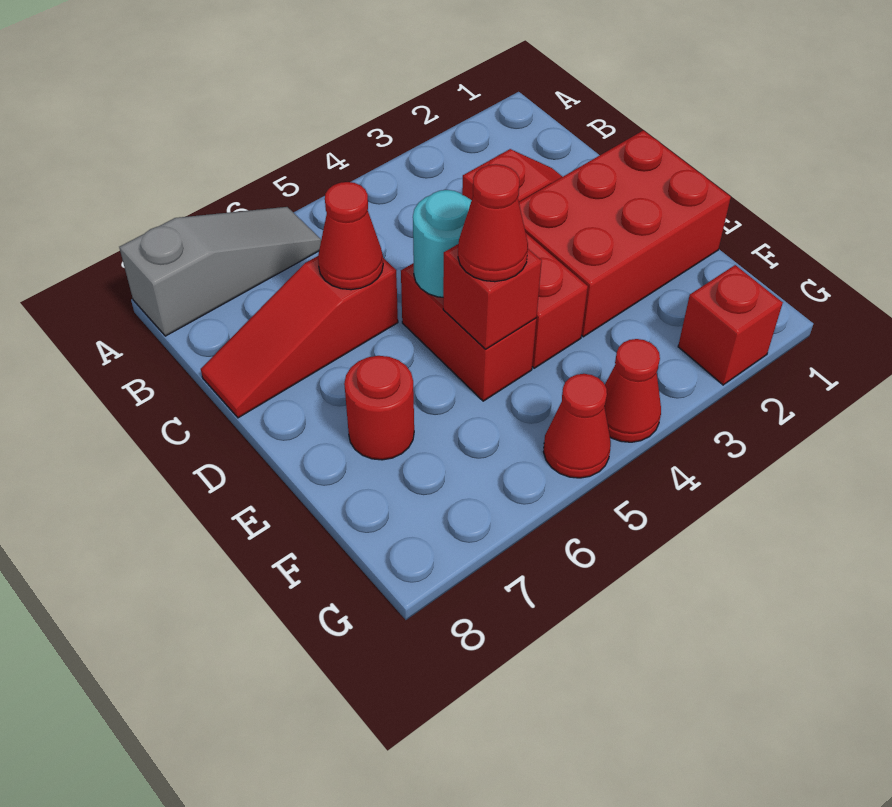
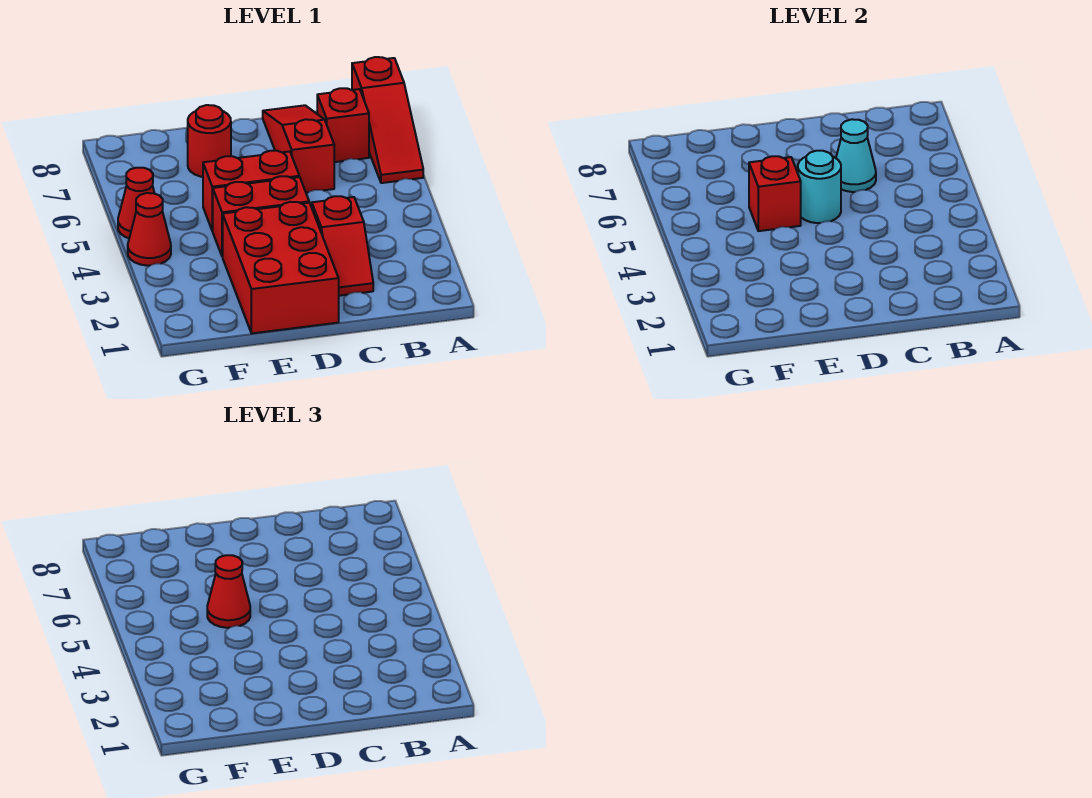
grey slope A6:A8 level 1 top 8 -> red slope A6:A8 level 1 top 8
red cone C6 level 2 -> cyan cone C6 level 2
red brick G2 level 1 -> red brick B7 level 1

